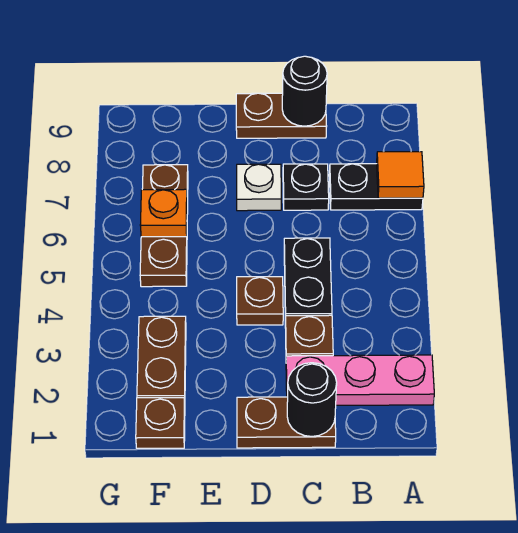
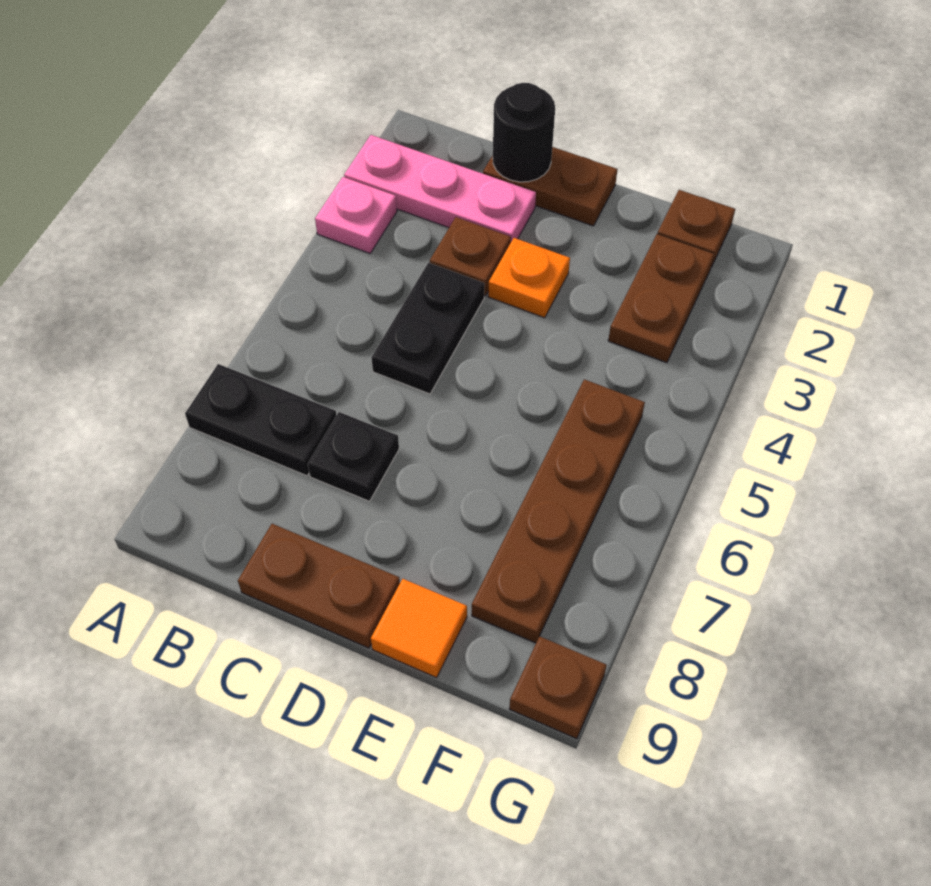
none -> pink plate A3 level 1
orange tile A7 level 2 -> orange tile E9 level 1
black round brick C9 level 2 -> none
brown plate D4 level 1 -> brown plate G9 level 1
white plate D7 level 1 -> none
brown plate F5:F7 level 1 -> brown plate F5:F8 level 1
orange plate F6 level 2 -> orange plate D3 level 1

